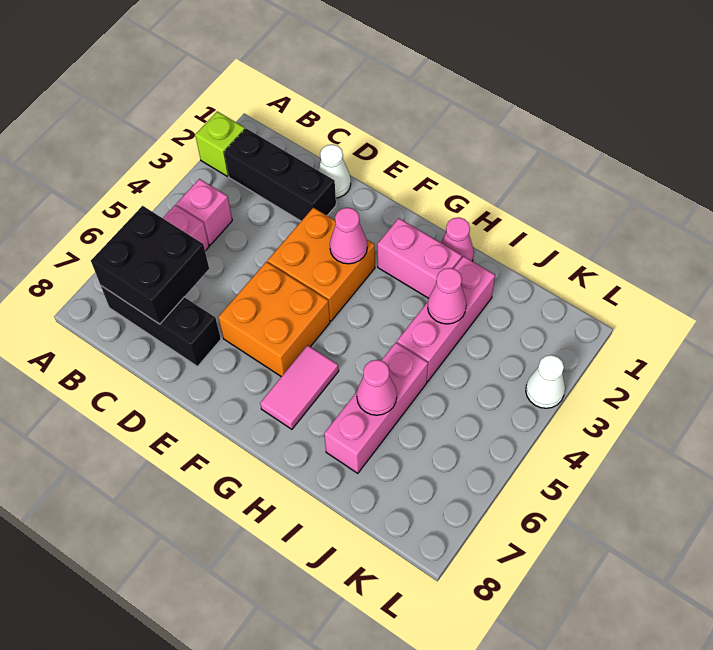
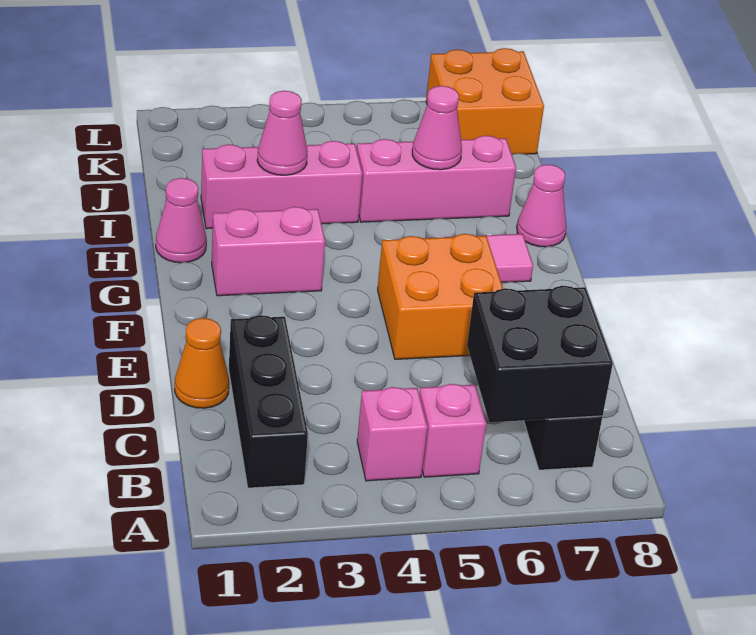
lime brick A2 level 1 -> none
white cone D1 level 1 -> orange cone D1 level 1
orange brick E3:F4 level 1 -> orange brick K7:L8 level 1
pink cone F3 level 2 -> pink cone H8 level 1
pink brick G2:H2 level 1 -> pink brick G2:G3 level 1
white cone L3 level 1 -> none

